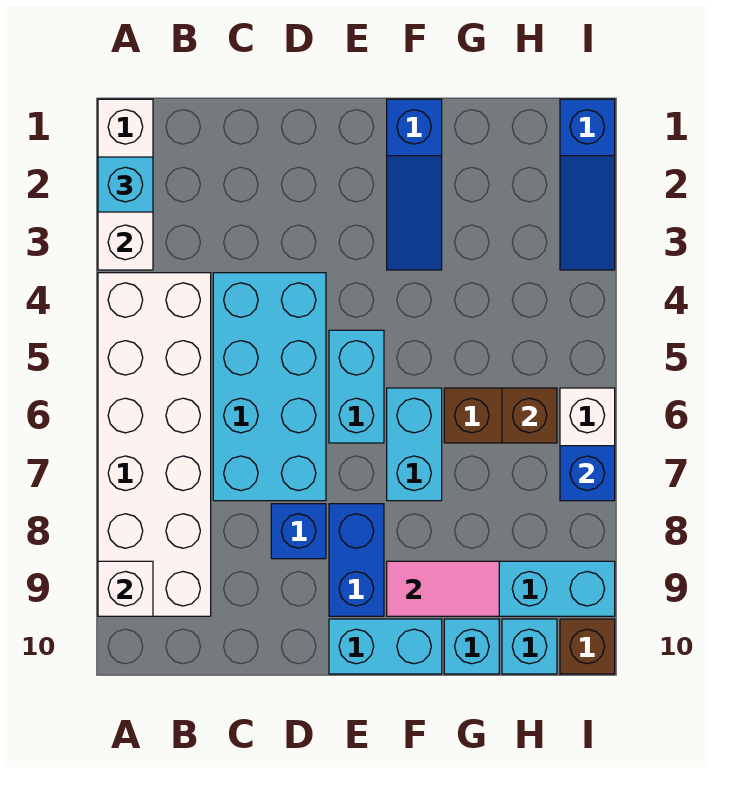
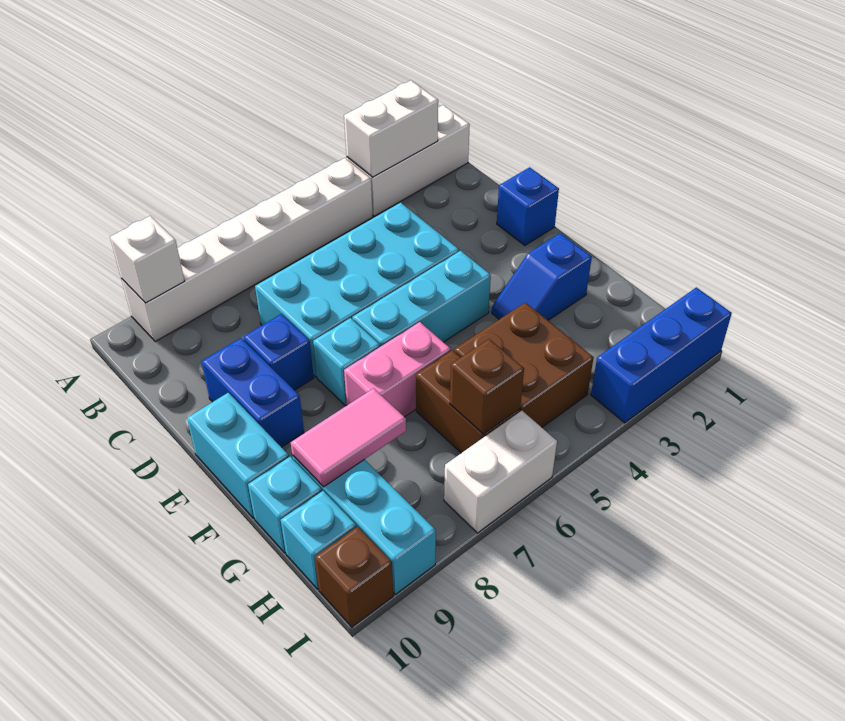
cyan brick A2 level 3 -> cyan brick E7 level 1
white brick A4:B9 level 1 -> white brick A4:A9 level 1
cyan brick E5:E6 level 1 -> cyan brick E4:E6 level 1
blue brick E8:E9 level 1 -> blue brick D9:E9 level 1
blue slope F1:F3 level 1 top 1 -> blue slope F2:F3 level 1 top 2
cyan brick F6:F7 level 1 -> pink brick F6:F7 level 1
pink tile F9:G9 level 2 -> pink tile G8:G9 level 2
none -> brown brick G4:H5 level 1
blue slope I1:I3 level 1 top 1 -> blue brick I1:I3 level 1
blue brick I7 level 2 -> blue brick D1 level 1

